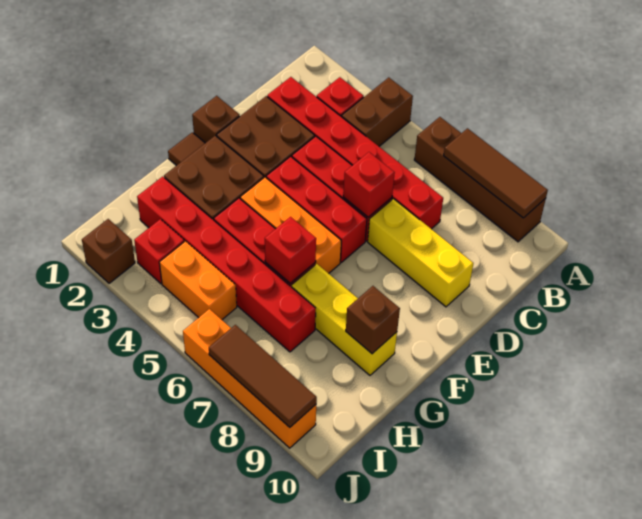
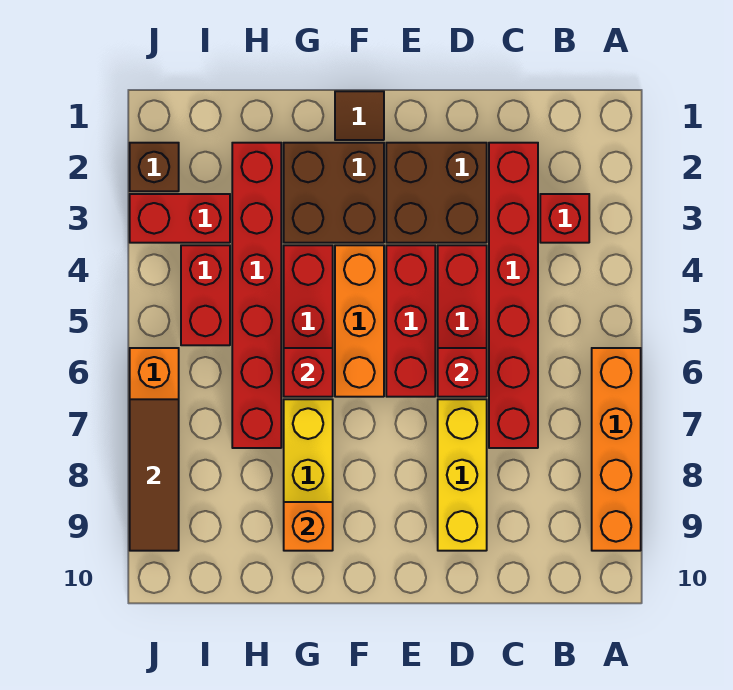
brown brick A4:B4 level 1 -> none
brown brick A6:A9 level 1 -> orange brick A6:A9 level 1
brown tile A7:A9 level 2 -> none
brown brick E1 level 1 -> none
brown brick G9 level 2 -> orange brick G9 level 2
red brick I3 level 1 -> red brick I3:J3 level 1
orange brick I4:I5 level 1 -> red brick I4:I5 level 1

